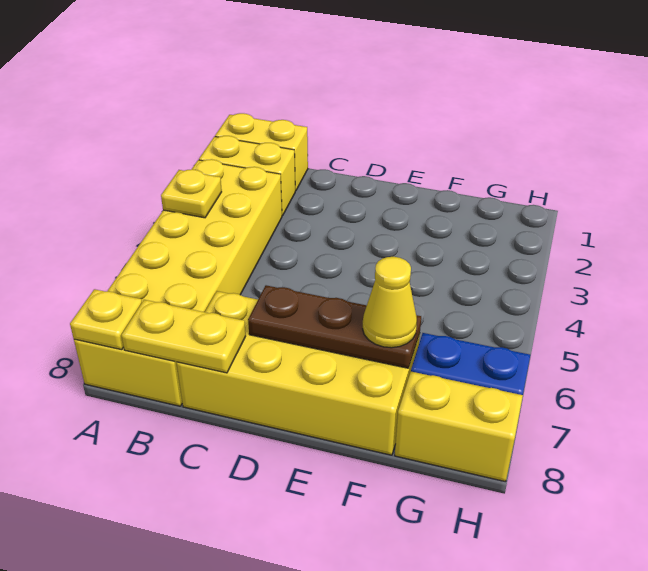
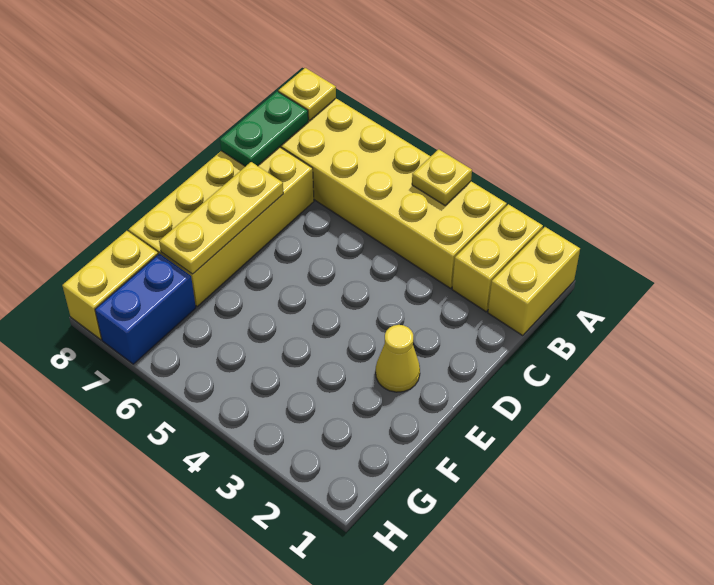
yellow plate B8:C8 level 2 -> green plate B8:C8 level 2
brown plate D7:F7 level 2 -> yellow plate D7:F7 level 2
yellow cone F7 level 3 -> yellow cone E2 level 1

